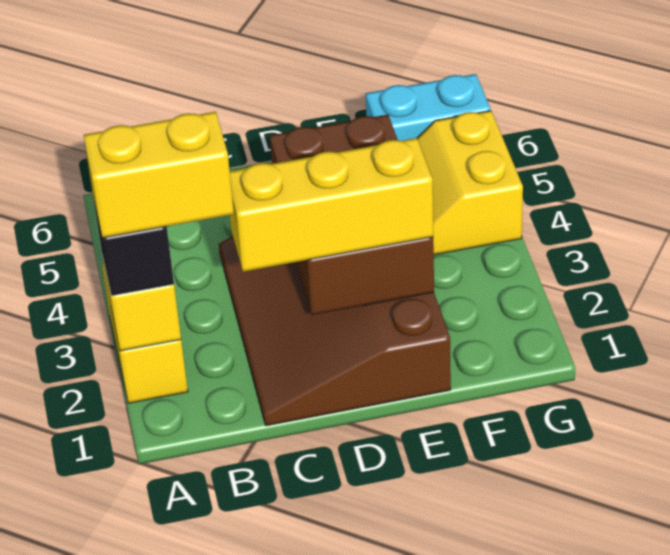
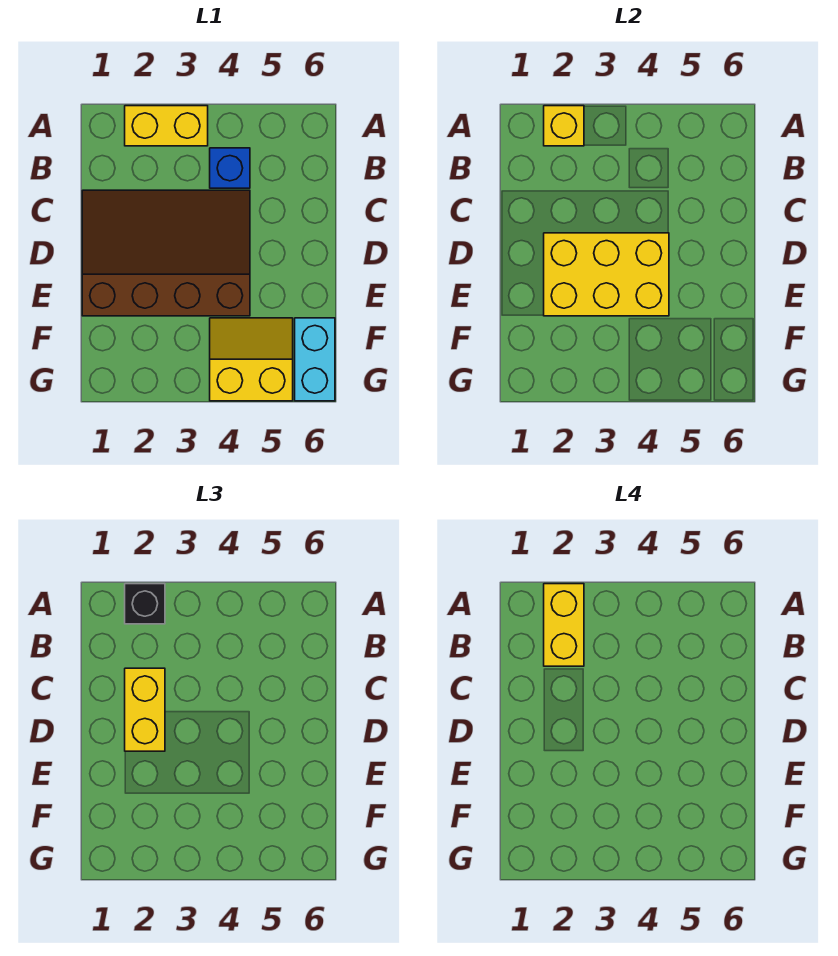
none -> blue brick B4 level 1
yellow brick C2:E2 level 3 -> yellow brick C2:D2 level 3
brown brick D2:E4 level 2 -> yellow brick D2:E4 level 2

